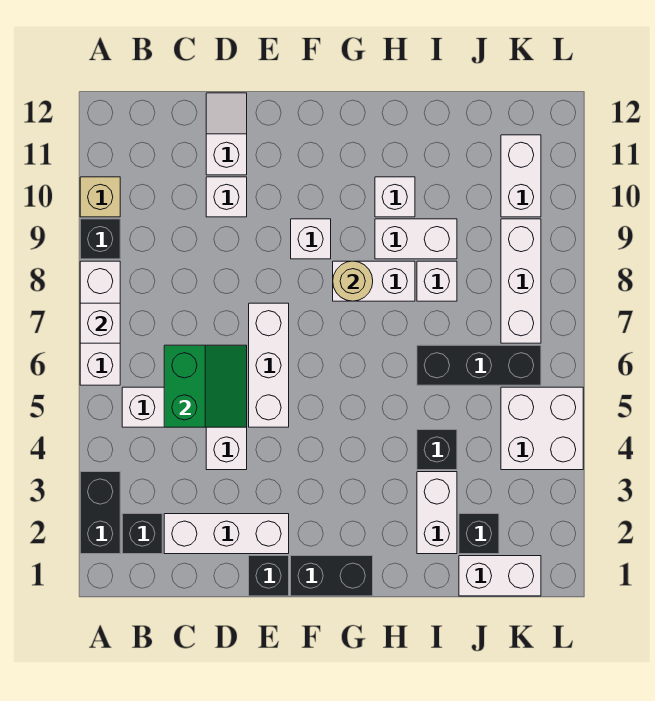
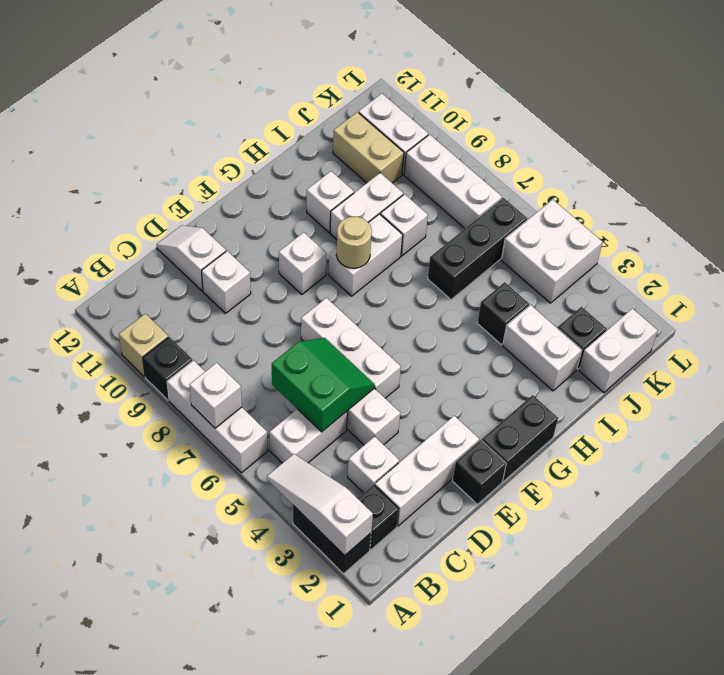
none -> white slope A2:A4 level 2 top 2
none -> white brick C3 level 1
none -> tan brick J10:J11 level 1

